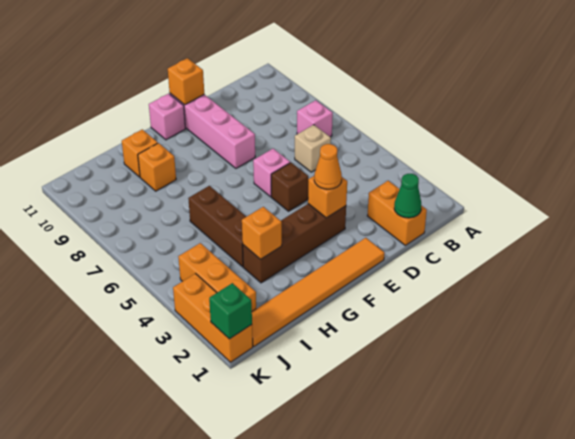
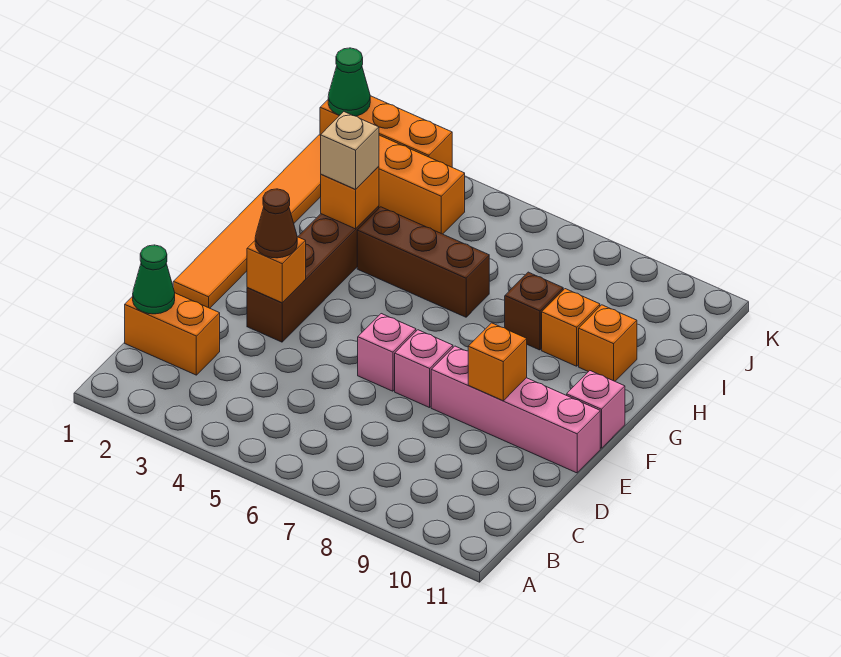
pink brick B7 level 1 -> pink brick E7 level 1
tan brick C6 level 1 -> tan brick H3 level 3
orange cone E3 level 3 -> brown cone E3 level 3
brown brick E5 level 1 -> brown brick H8 level 1
orange brick E11 level 2 -> orange brick E9 level 2
green brick K1 level 2 -> green cone K1 level 2

